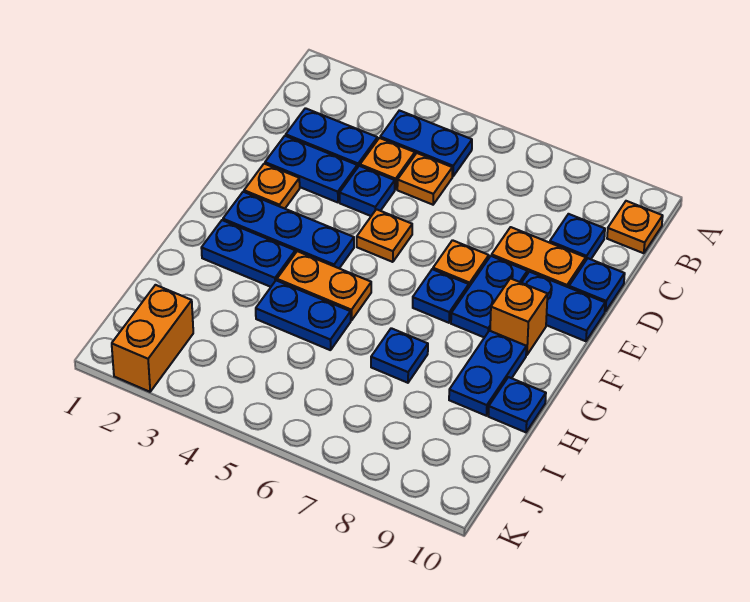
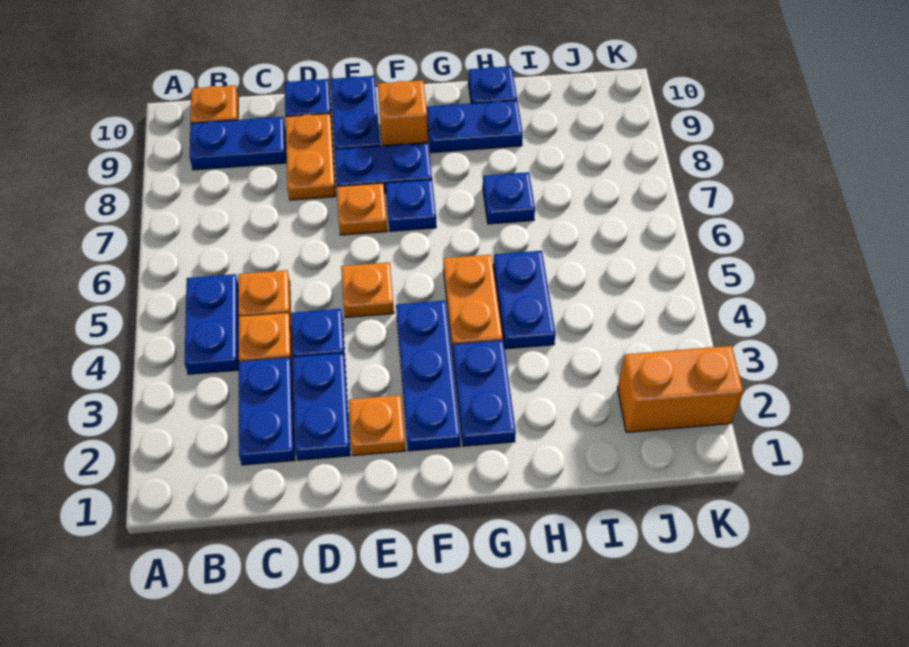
blue plate C9 level 1 -> blue plate B9:C9 level 1

